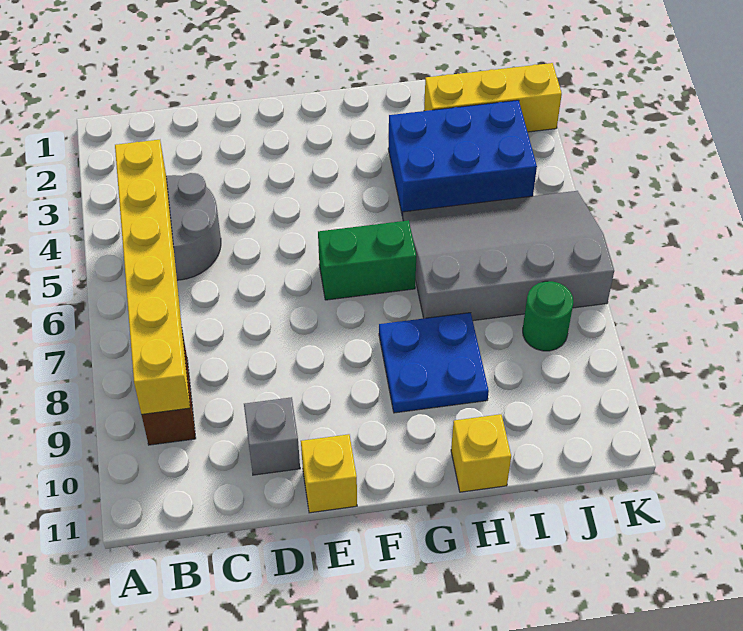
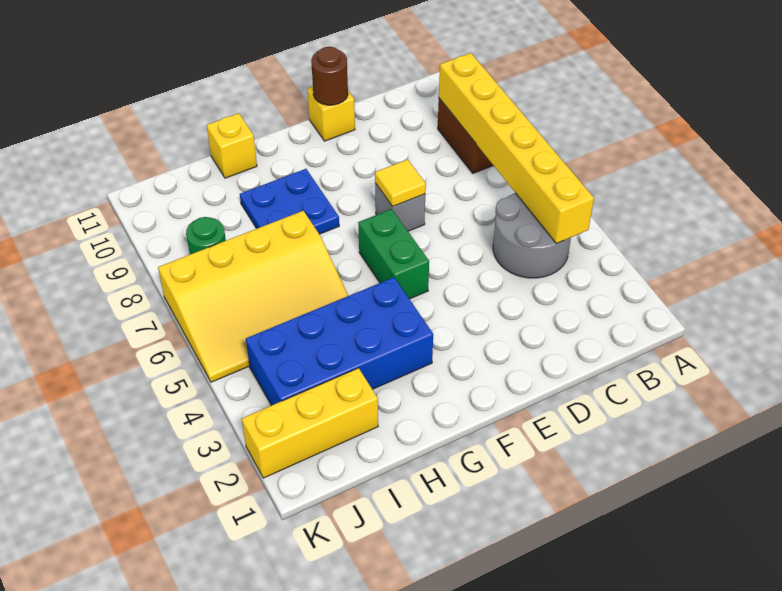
grey brick D10 level 1 -> grey brick E7 level 1
none -> yellow tile E7 level 2
none -> brown round brick E11 level 2
green brick F6:G6 level 1 -> green brick F5:F6 level 1
blue brick H3:J4 level 1 -> blue brick G3:J4 level 1
grey slope H5:K7 level 1 top 7 -> yellow slope H5:K7 level 1 top 7

